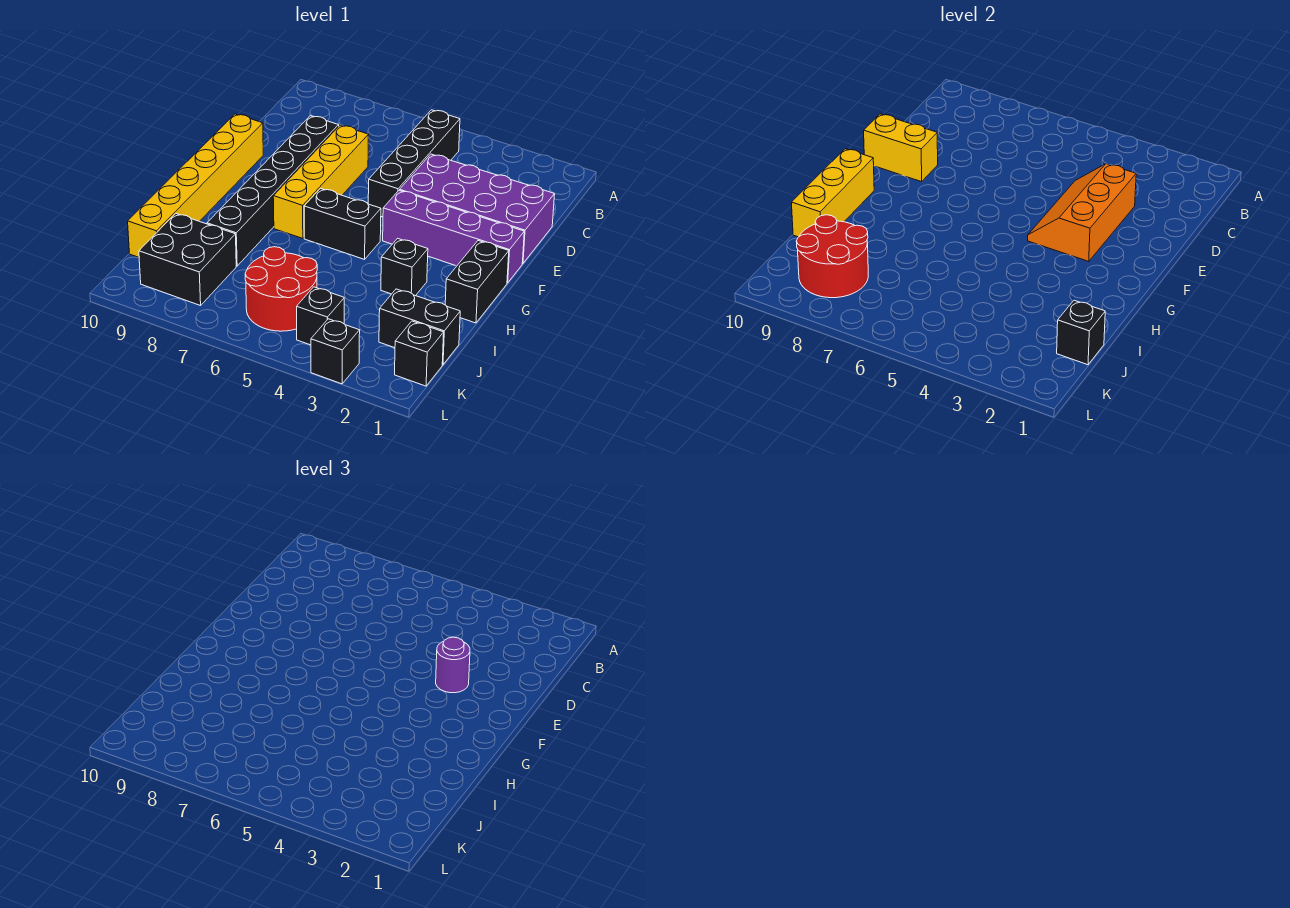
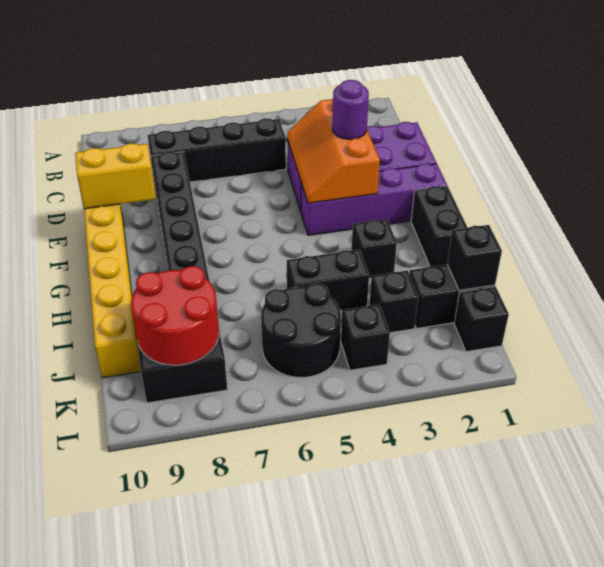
black brick B5:E5 level 1 -> black brick C5:C8 level 1
yellow brick D7:G7 level 1 -> none
black brick G5:G6 level 1 -> black brick I4:I5 level 1
yellow brick G10:I10 level 2 -> none
red round brick J5:K6 level 1 -> black round brick J5:K6 level 1
black brick L3 level 1 -> black brick J3 level 1

